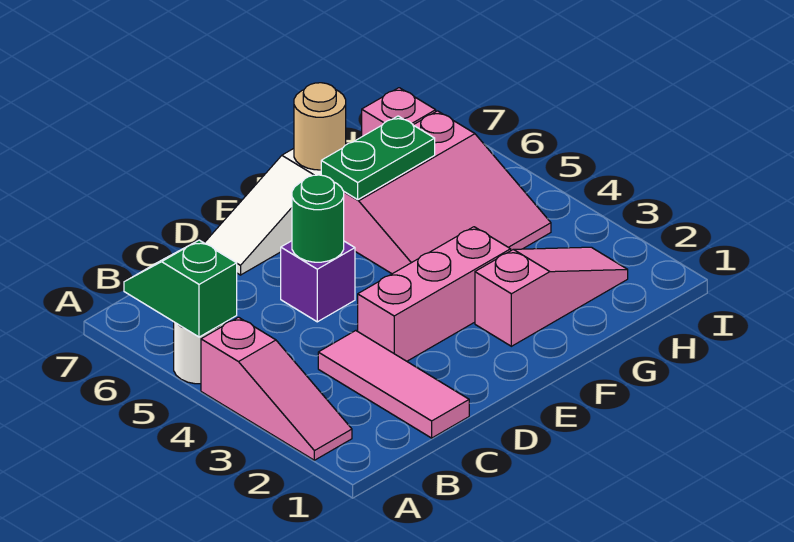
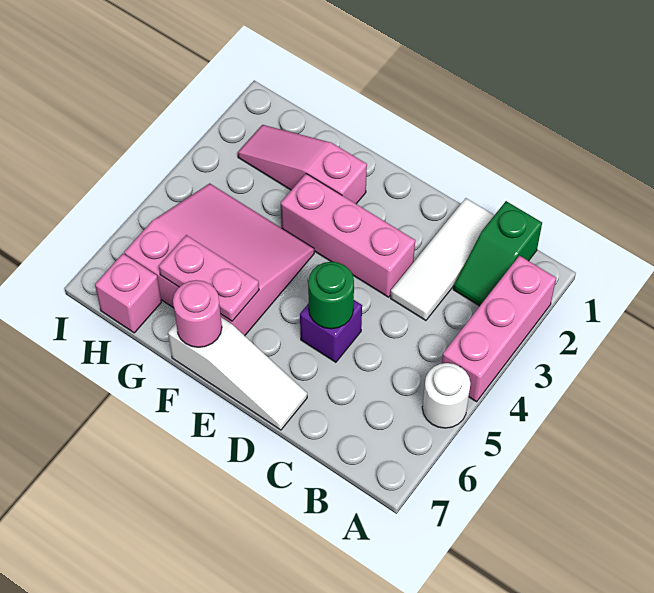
pink slope A2:A4 level 1 top 4 -> pink brick A2:A4 level 1
green slope A5:A6 level 2 top 5 -> green slope B1:B2 level 1 top 1
pink tile C1:C3 level 1 -> white tile C1:C3 level 1
green plate F6:G6 level 2 -> pink plate F6:G6 level 2
tan round brick F7 level 2 -> pink round brick F7 level 2

